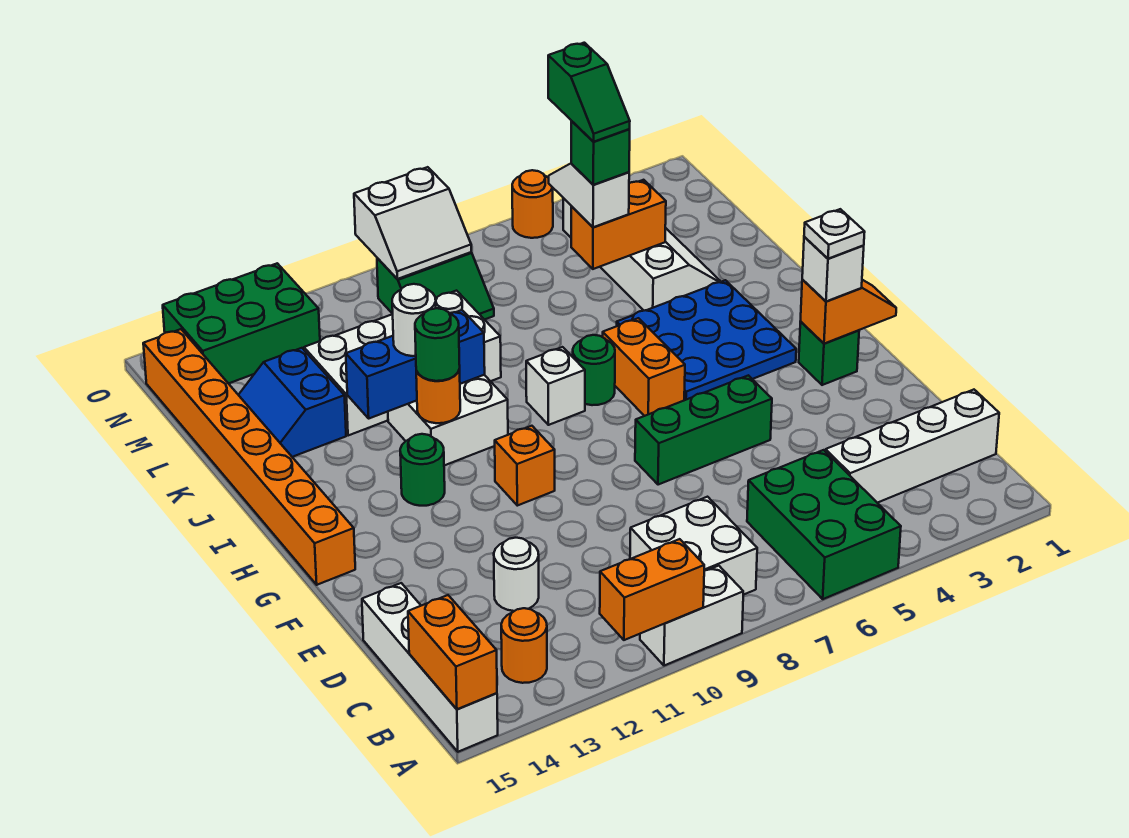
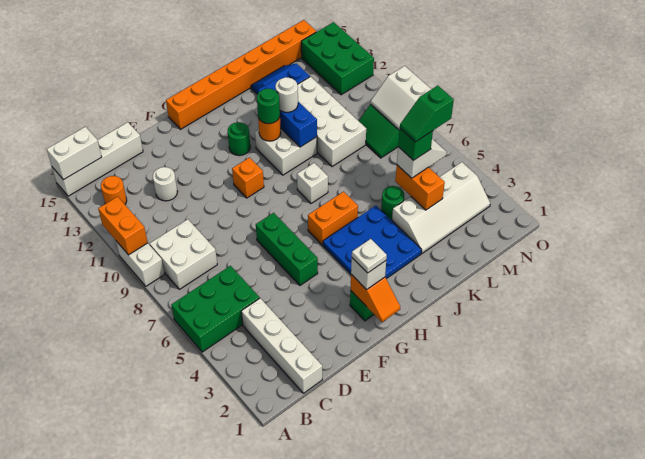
orange brick A15:B15 level 2 -> white brick A15:B15 level 2
green round brick I7 level 1 -> green round brick K5 level 1
orange round brick O5 level 1 -> none

